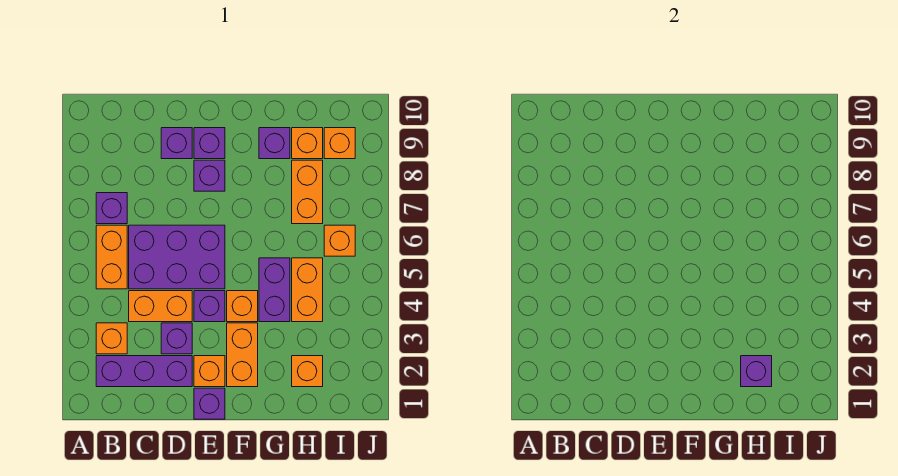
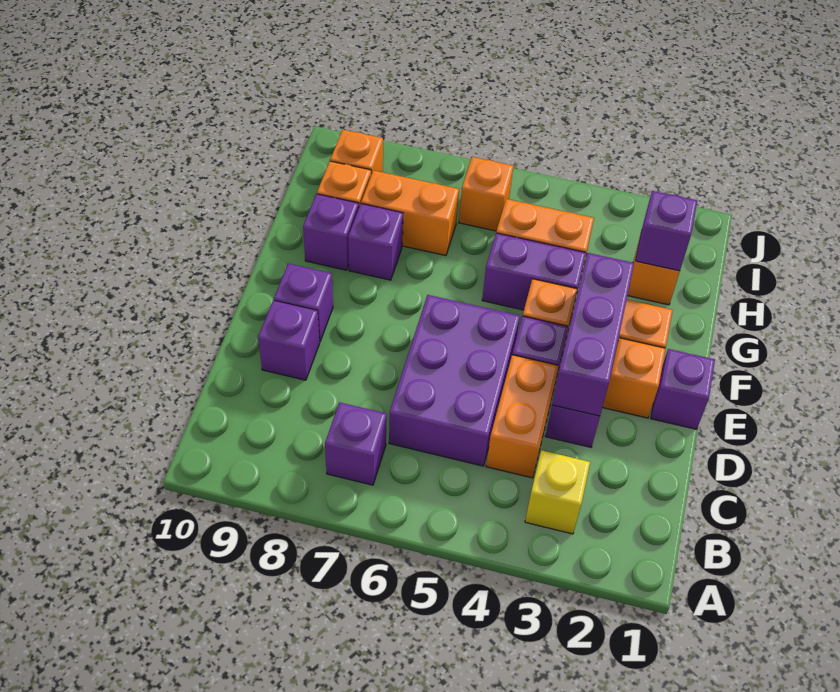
purple brick B2:D2 level 1 -> purple brick D3:F3 level 2
orange brick B3 level 1 -> yellow brick B3 level 1
orange brick B5:B6 level 1 -> none
purple brick E8 level 1 -> purple brick G8 level 1

